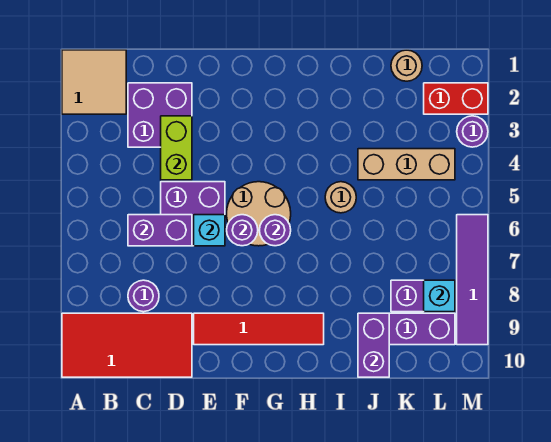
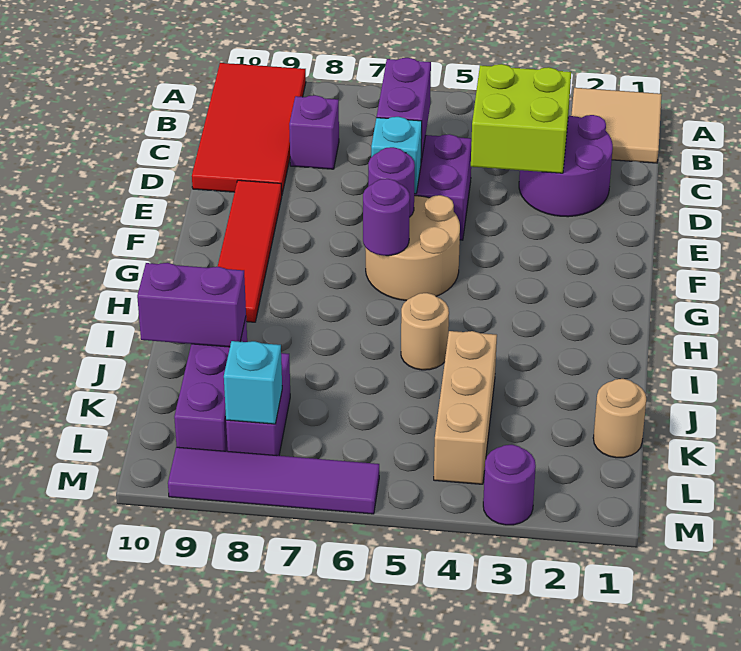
purple brick C2:D3 level 1 -> purple round brick C2:D3 level 1
purple round brick C8 level 1 -> purple brick C8 level 1
lime brick D3:D4 level 2 -> lime brick C3:D4 level 2
red brick L2:M2 level 1 -> none

